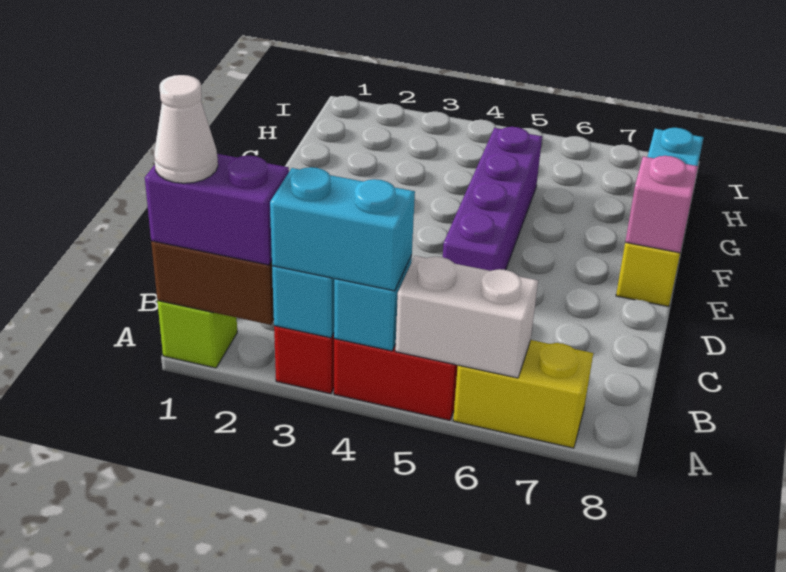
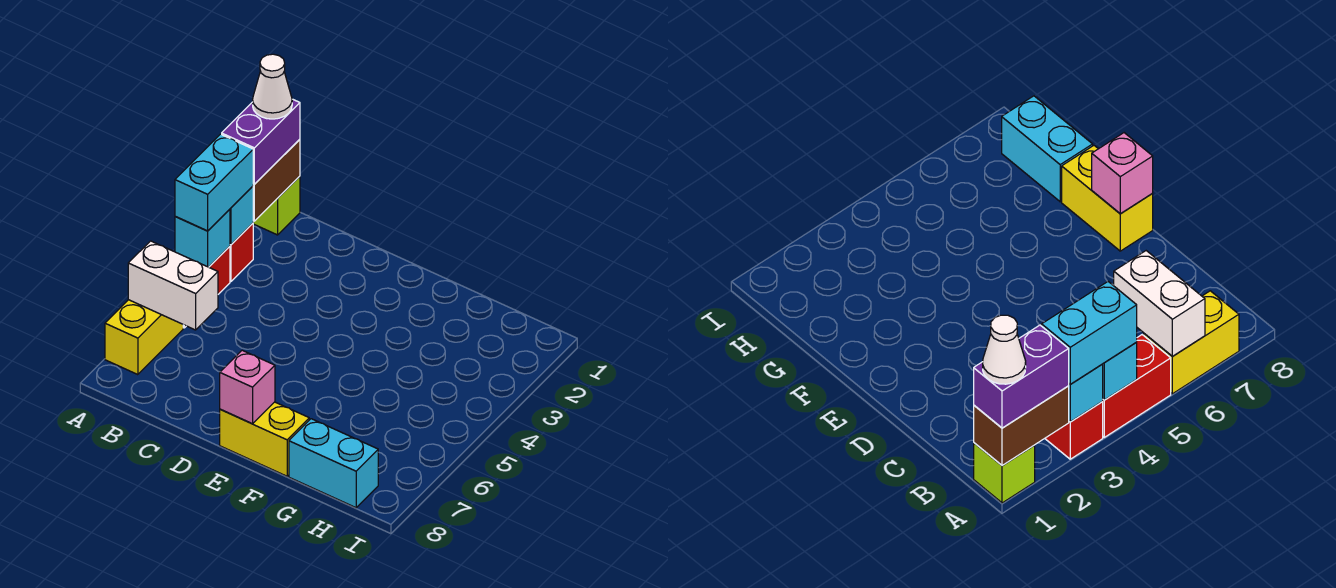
white brick A5:A6 level 2 -> white brick A6:B6 level 2
purple brick D5:G5 level 1 -> none

